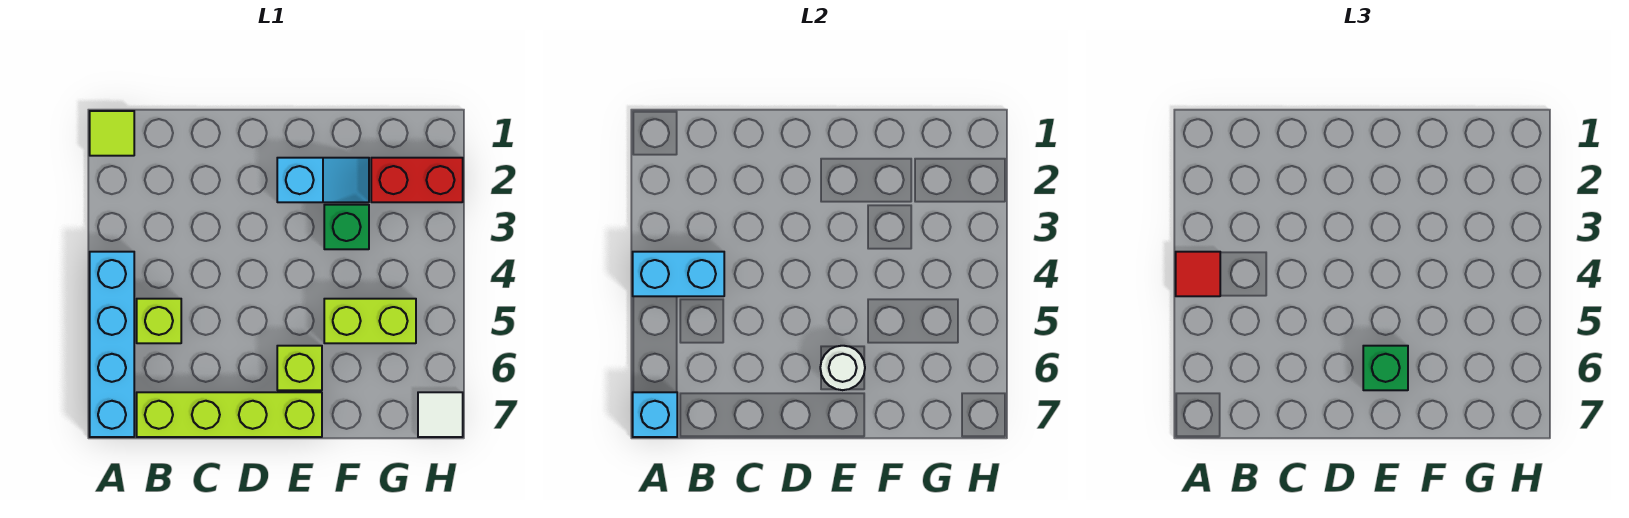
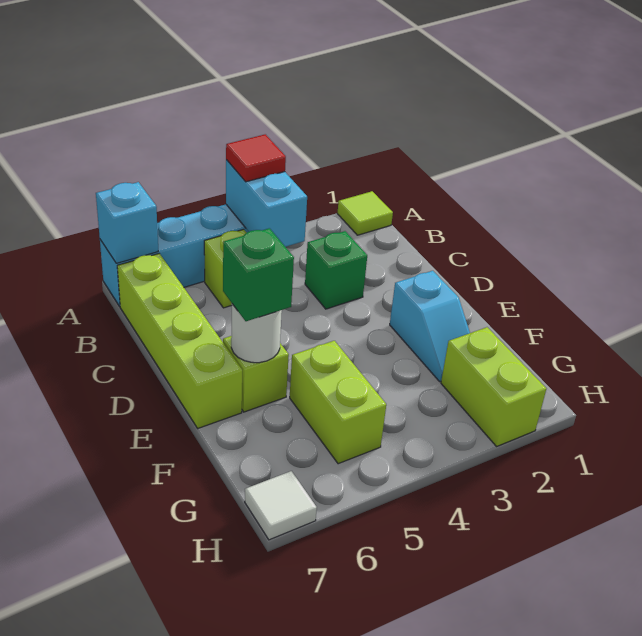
green brick F3 level 1 -> green brick C3 level 1
red brick G2:H2 level 1 -> lime brick G2:H2 level 1

